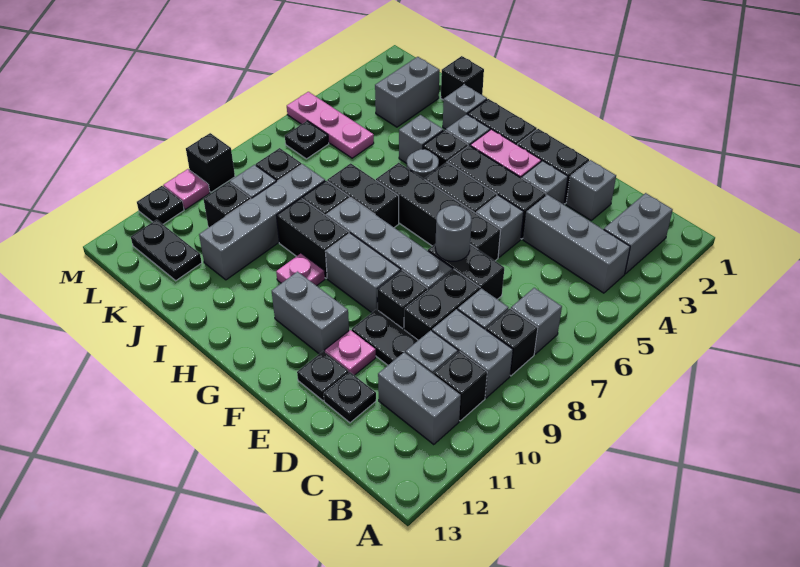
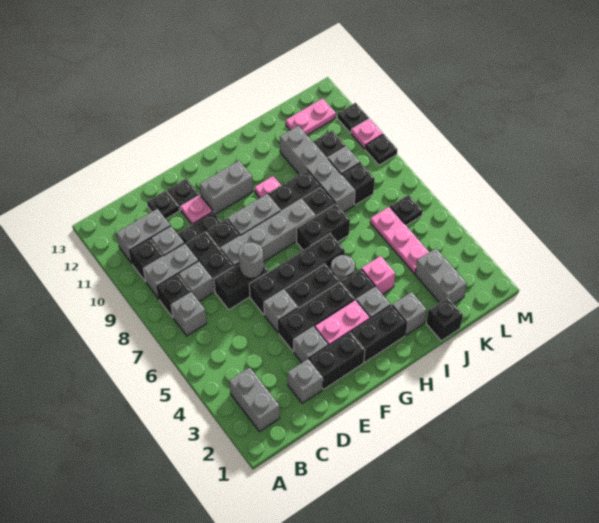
grey brick B4:D4 level 1 -> none
grey brick I4 level 1 -> pink brick I4 level 1
pink plate K5:M5 level 1 -> pink plate K4:K6 level 1
black plate K12:L12 level 1 -> pink plate K12:L12 level 1
black brick M9 level 1 -> black plate M9 level 1

